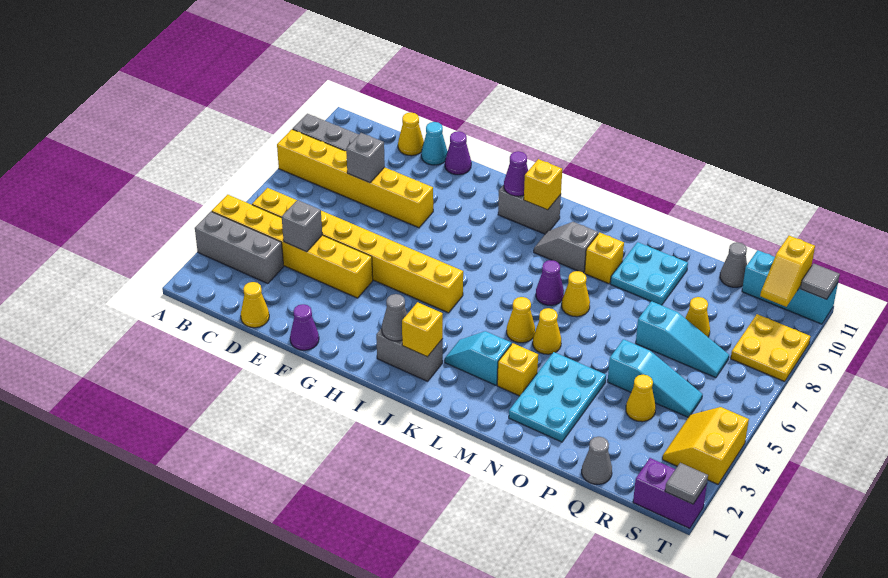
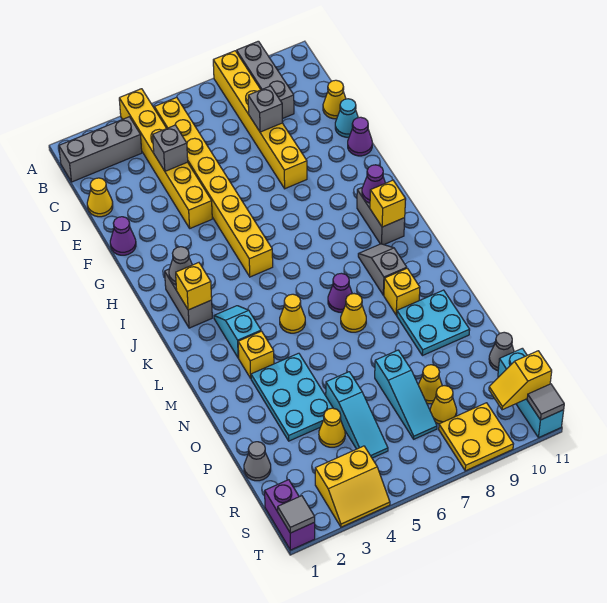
grey brick A3:C3 level 1 -> grey brick B1:B3 level 1
yellow cone M5 level 1 -> yellow cone R8 level 1
cyan plate N2:O4 level 1 -> cyan plate N3:P4 level 1
yellow slope S3:T4 level 1 top T -> yellow slope S3:T4 level 1 top S

